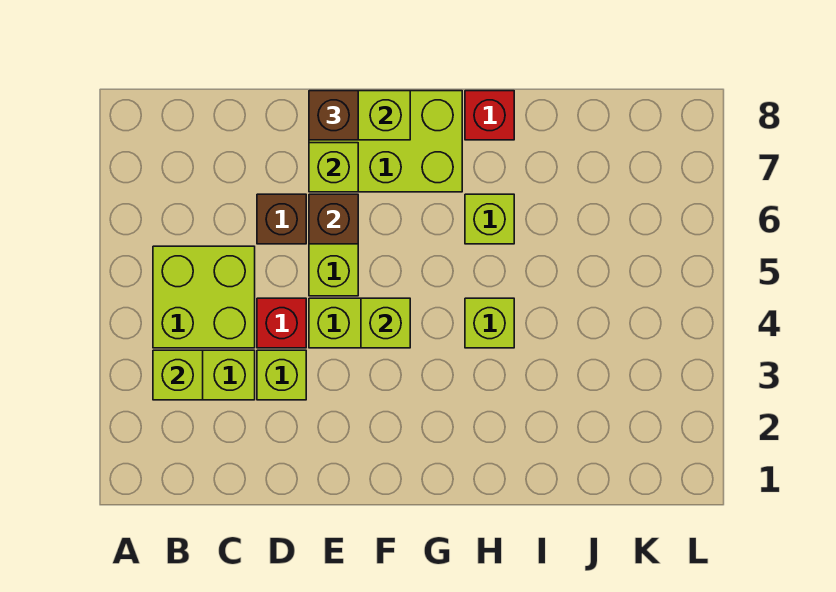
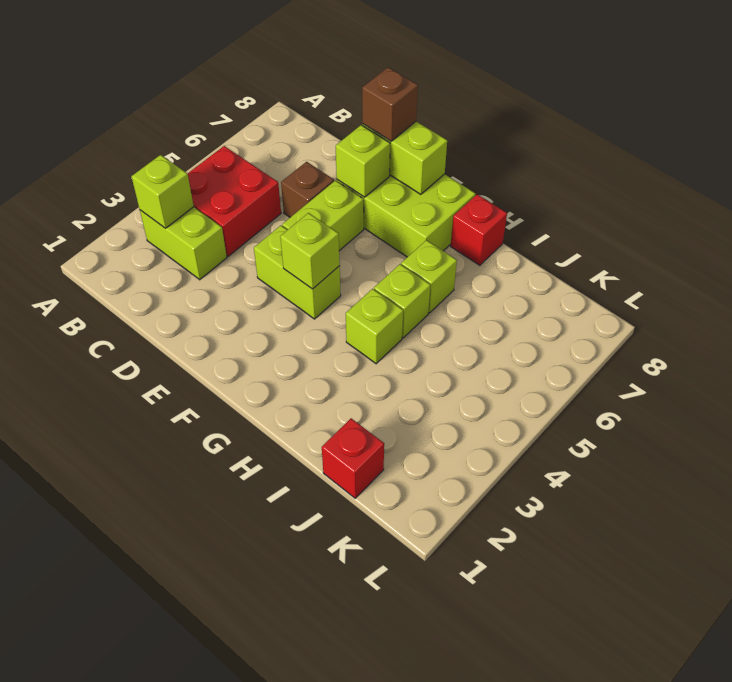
lime brick B4:C5 level 1 -> red brick B4:C5 level 1
lime brick D3 level 1 -> lime brick H5 level 1
red brick D4 level 1 -> red brick J1 level 1
brown brick E6 level 2 -> none

